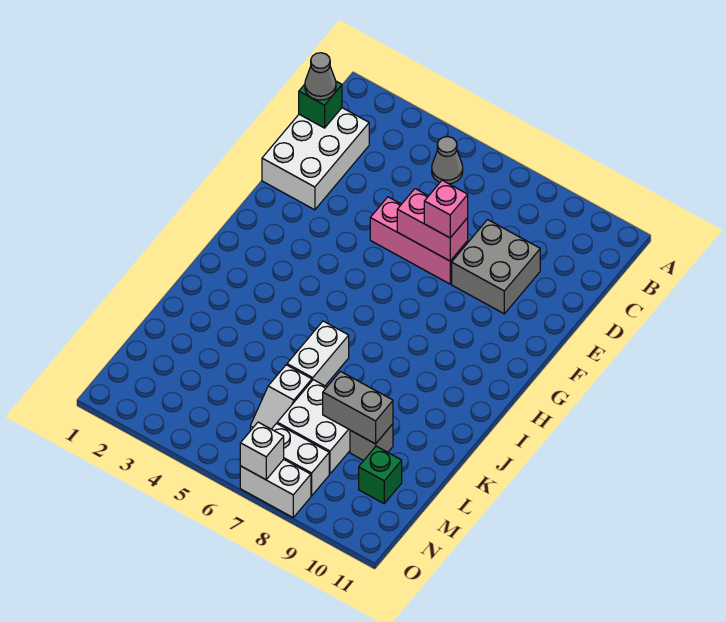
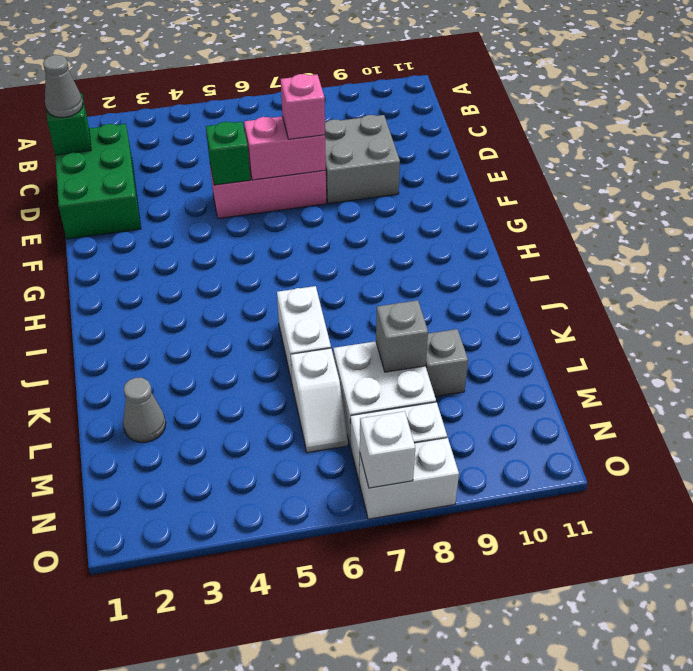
grey cone B5 level 1 -> grey cone L2 level 1
white brick C1:E2 level 1 -> green brick C1:E2 level 1
grey brick L8:L9 level 2 -> grey brick L8 level 2
green brick M10 level 1 -> green brick E5 level 2

